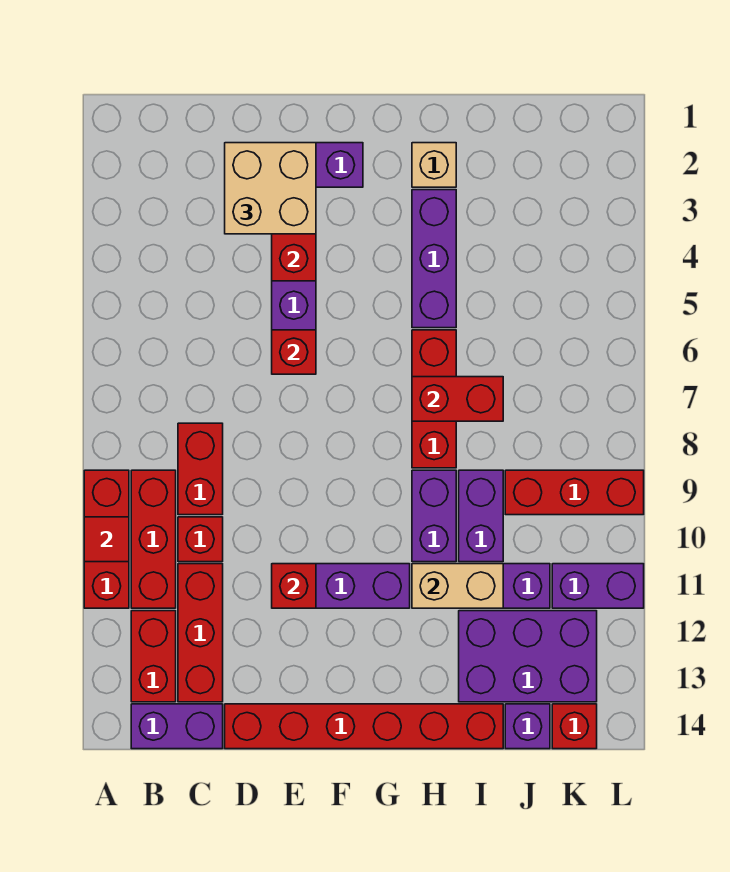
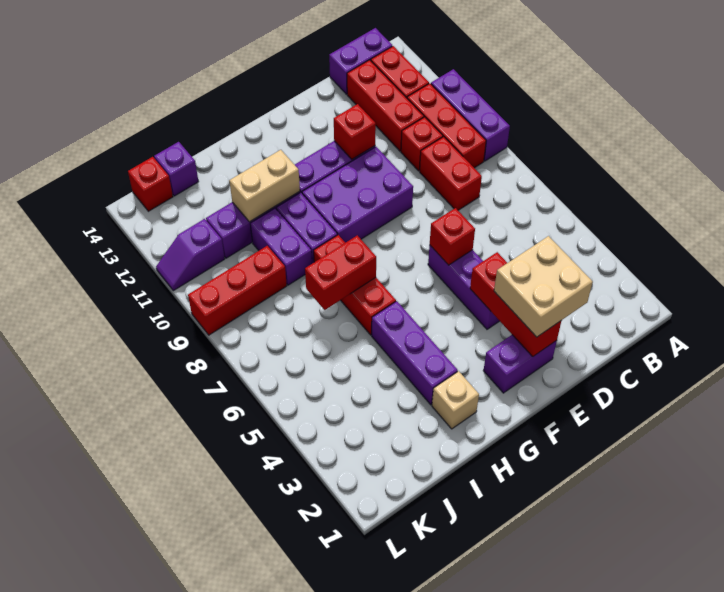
red brick A9:A11 level 1 -> purple brick A9:A11 level 1
red tile A10 level 2 -> none
red brick D14:I14 level 1 -> none
purple brick I12:K13 level 1 -> purple brick E9:G10 level 1
purple brick K11:L11 level 1 -> purple slope K11:L11 level 1 top K

